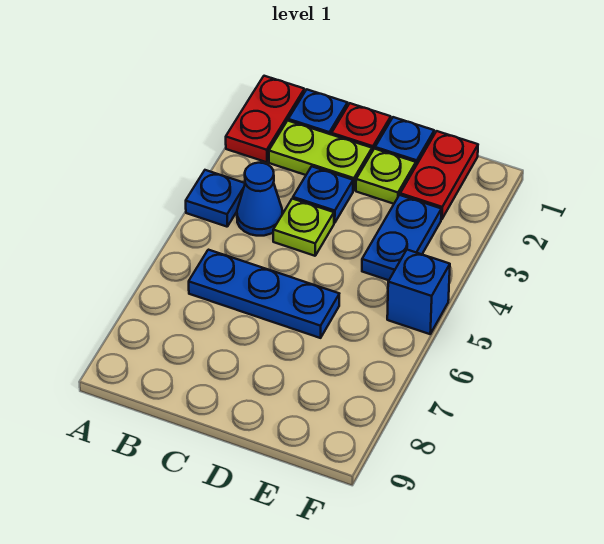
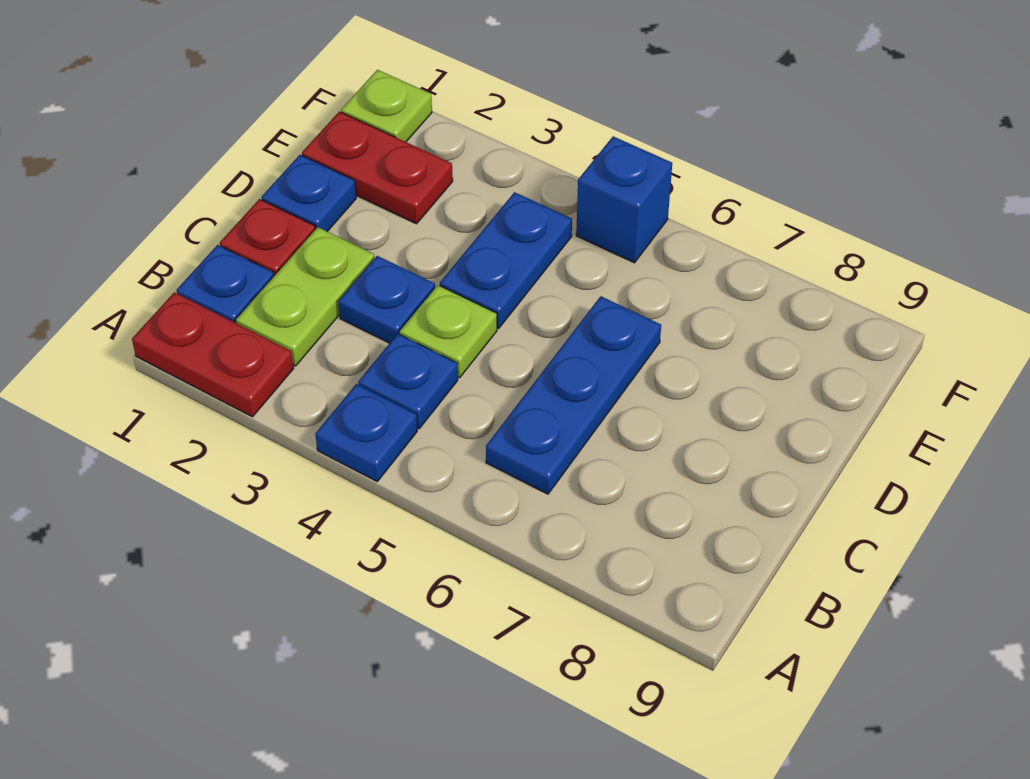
blue cone B4 level 1 -> blue plate B4 level 1
lime plate D2 level 1 -> lime plate F1 level 1
blue plate E3:E4 level 1 -> blue plate D4:E4 level 1

